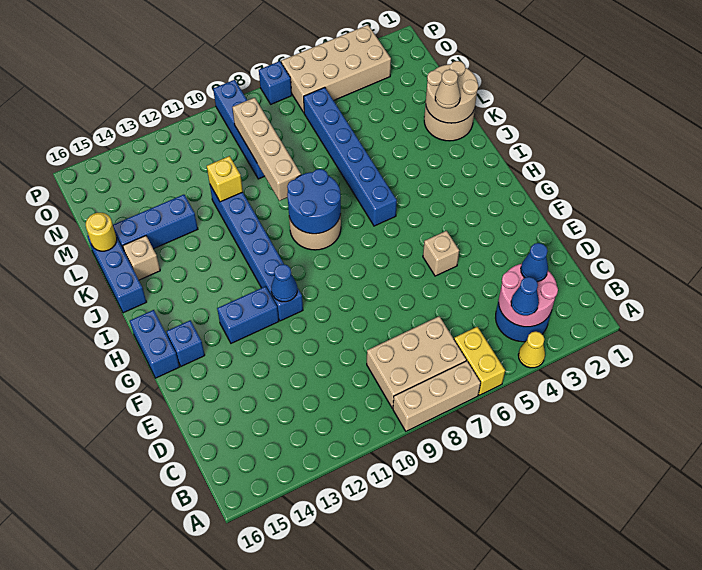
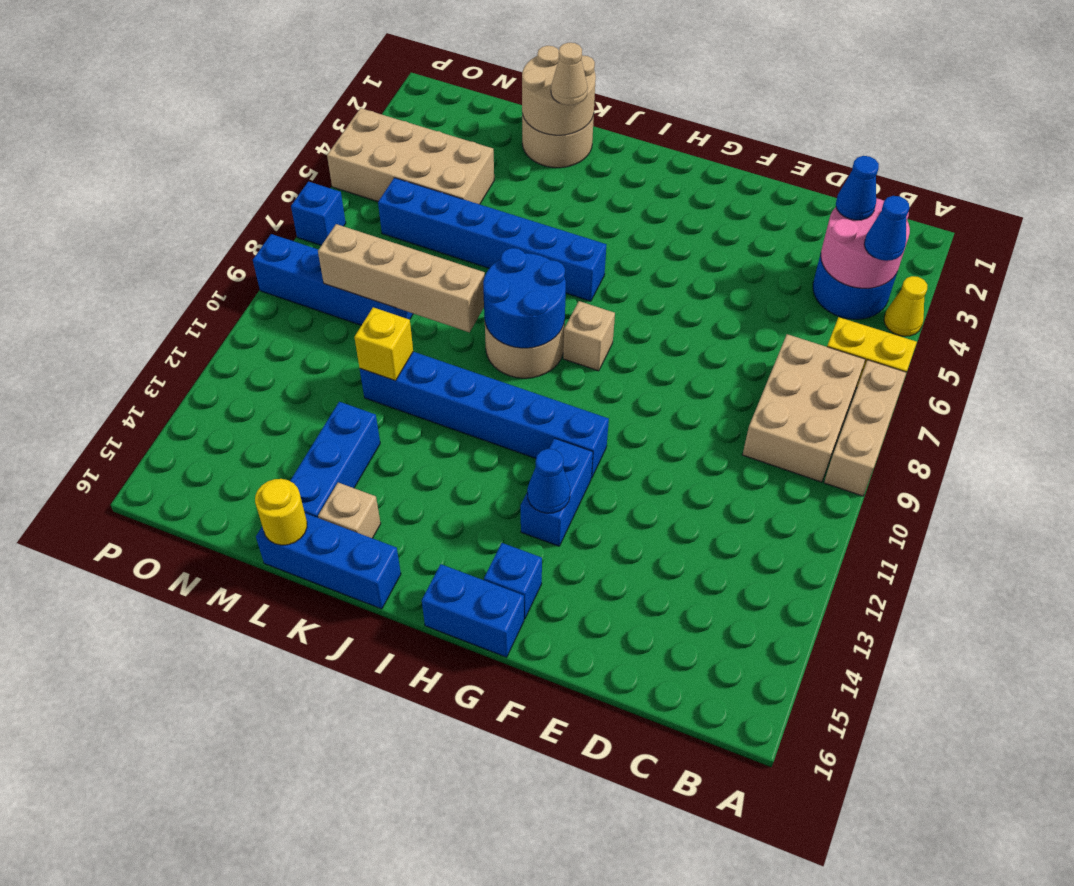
tan brick F5 level 1 -> tan brick H8 level 1
blue cone G11 level 2 -> blue cone G13 level 2
tan brick O3:P6 level 1 -> tan brick M4:P5 level 1

